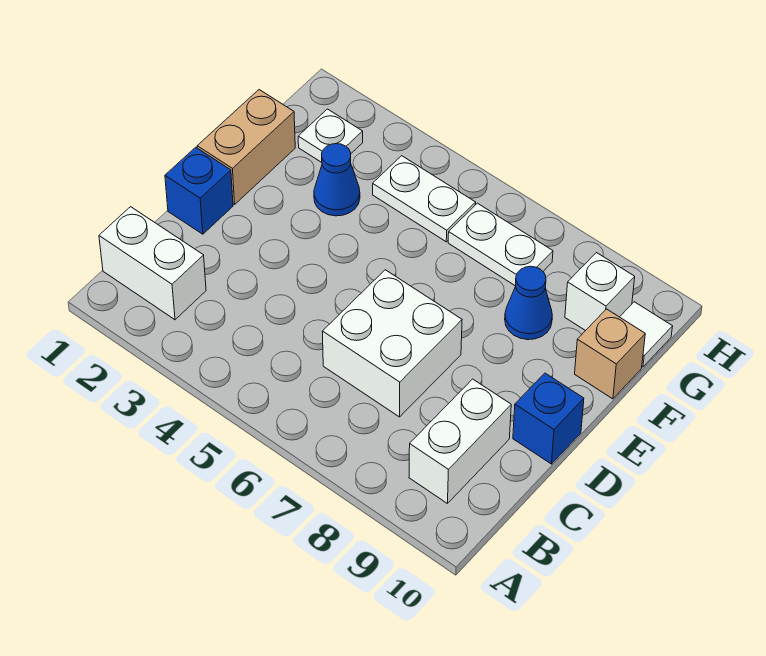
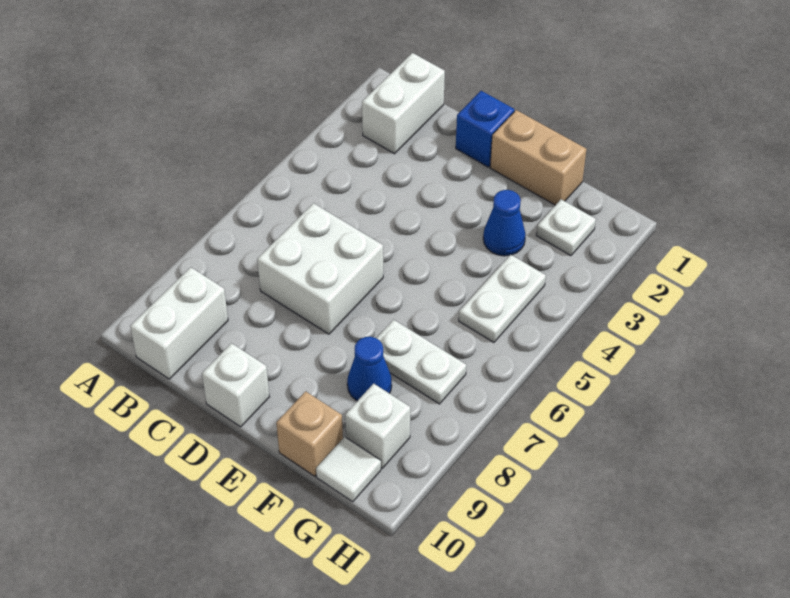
white brick B9:C9 level 1 -> white brick B9:B10 level 1
blue brick D10 level 1 -> white brick D10 level 1
white plate G6:G7 level 1 -> white plate F7:G7 level 1

